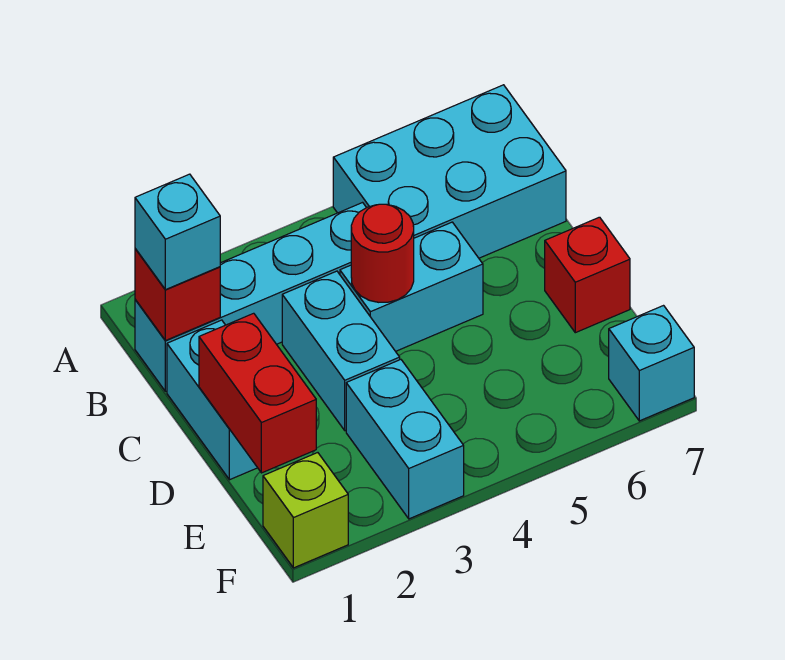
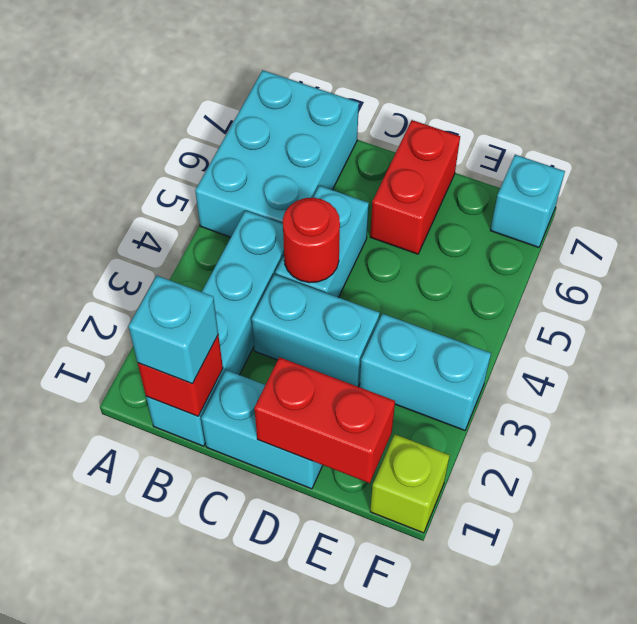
red brick D7 level 1 -> red brick D6:D7 level 1

